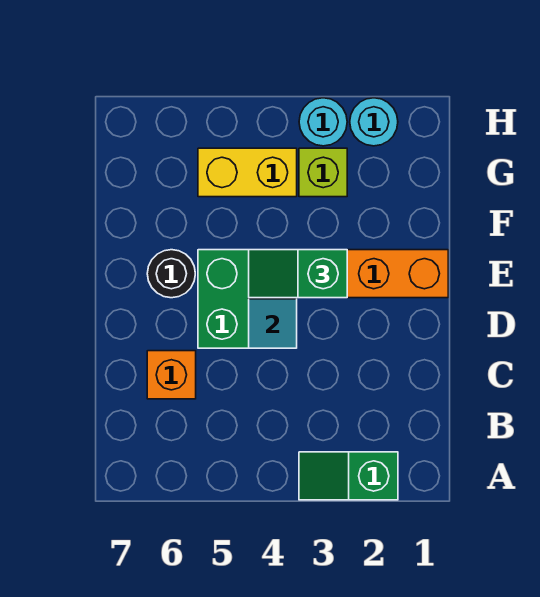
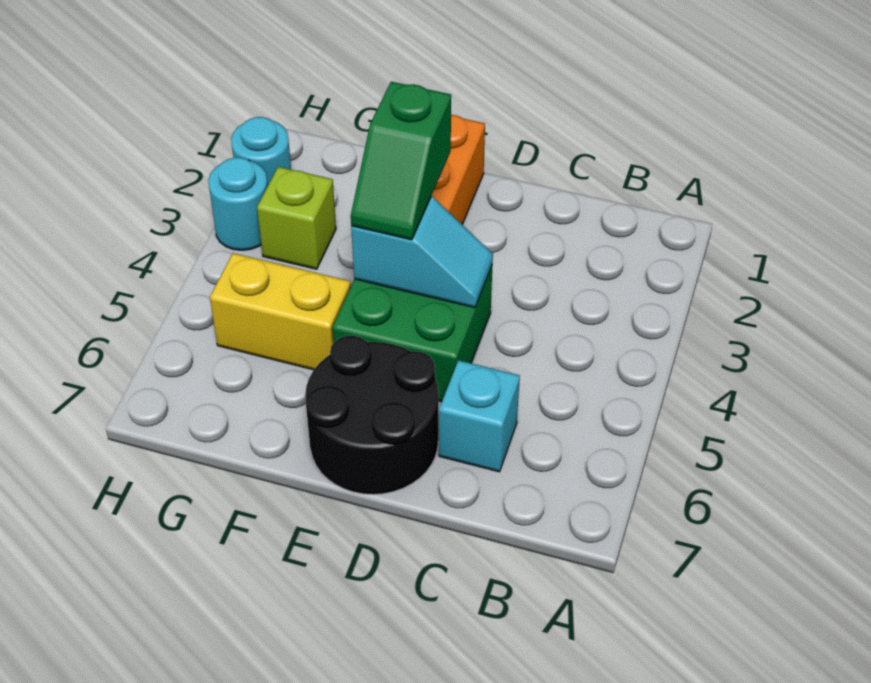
green slope A2:A3 level 1 top 2 -> none
orange brick C6 level 1 -> cyan brick C6 level 1
black round brick E6 level 1 -> black round brick D6:E7 level 1
yellow brick G4:G5 level 1 -> yellow brick F5:G5 level 1

